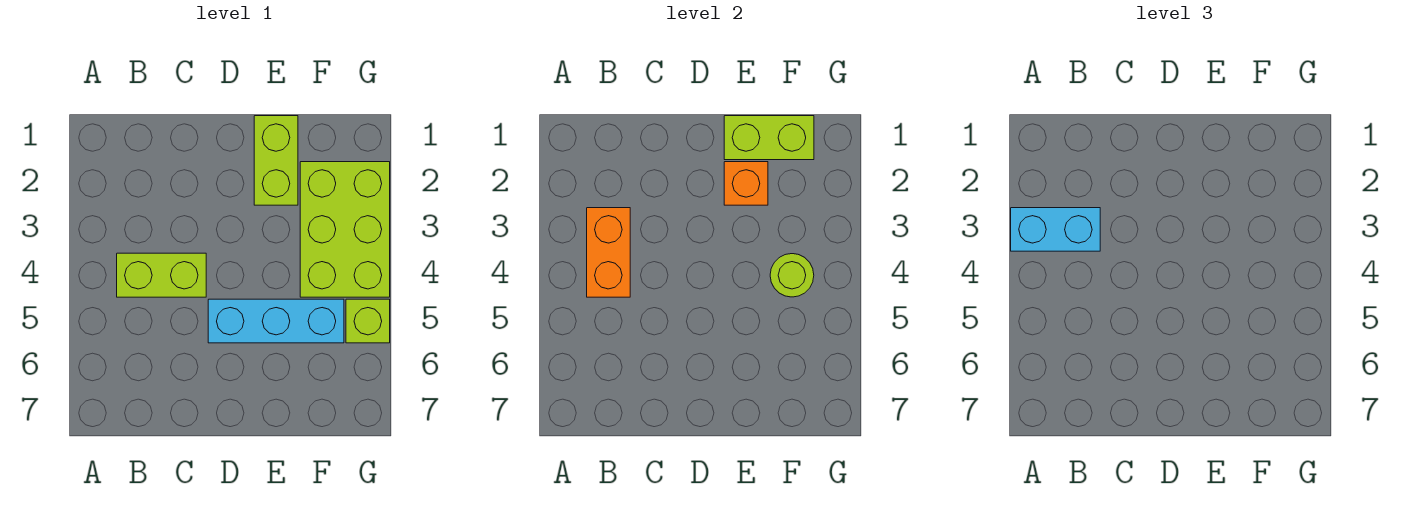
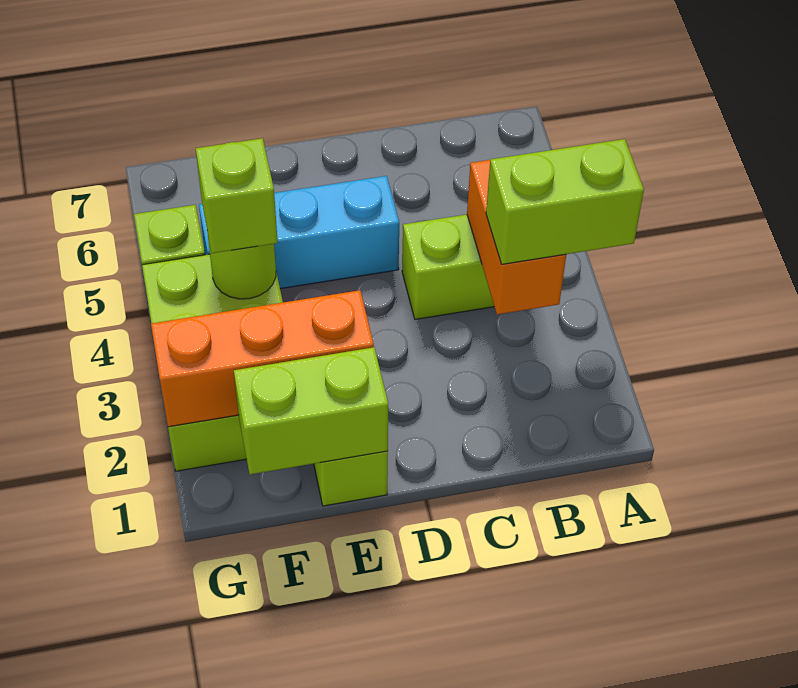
cyan brick A3:B3 level 3 -> lime brick A3:B3 level 3
orange brick E2 level 2 -> orange brick E2:G2 level 2
none -> lime brick F4 level 3

